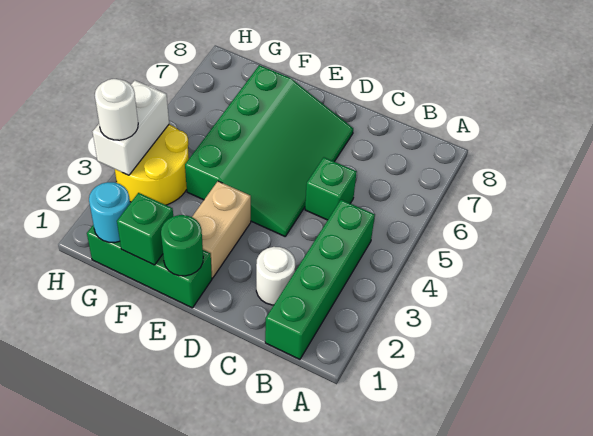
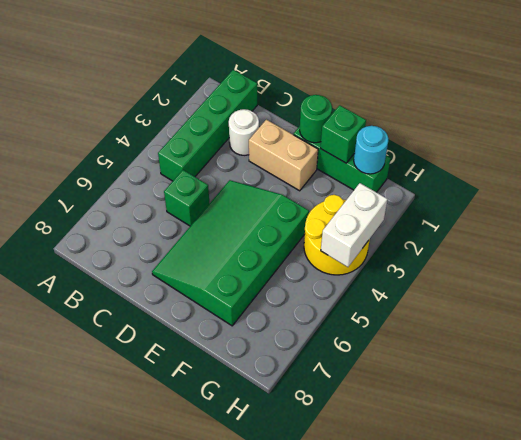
tan brick E2:E3 level 1 -> tan brick D2:E2 level 1
white round brick H3 level 3 -> none

